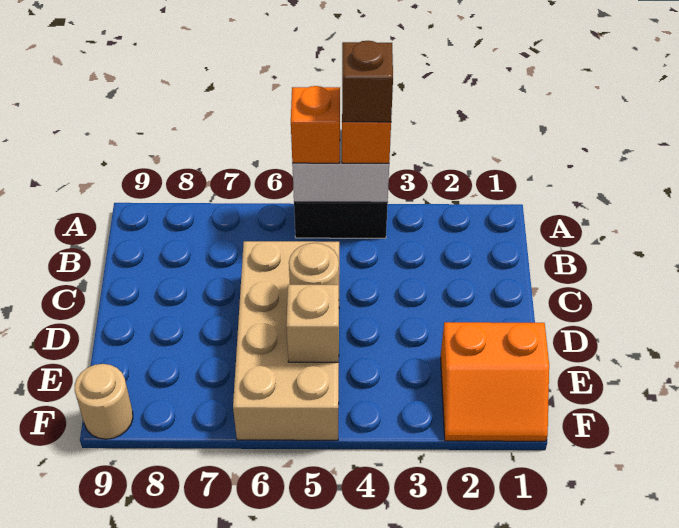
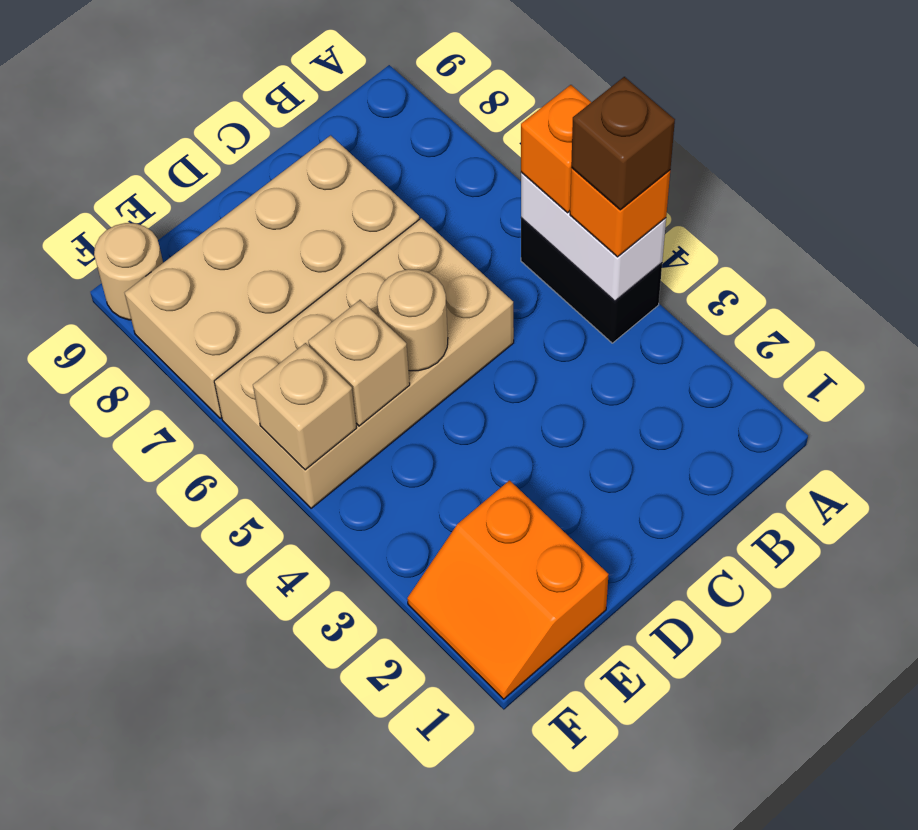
none -> tan brick C7:F8 level 1
none -> tan brick F5 level 2

